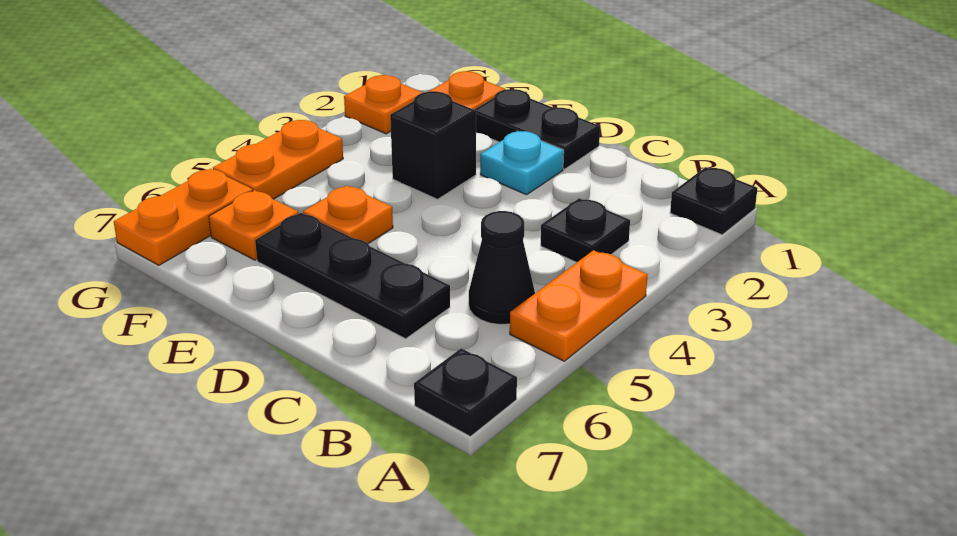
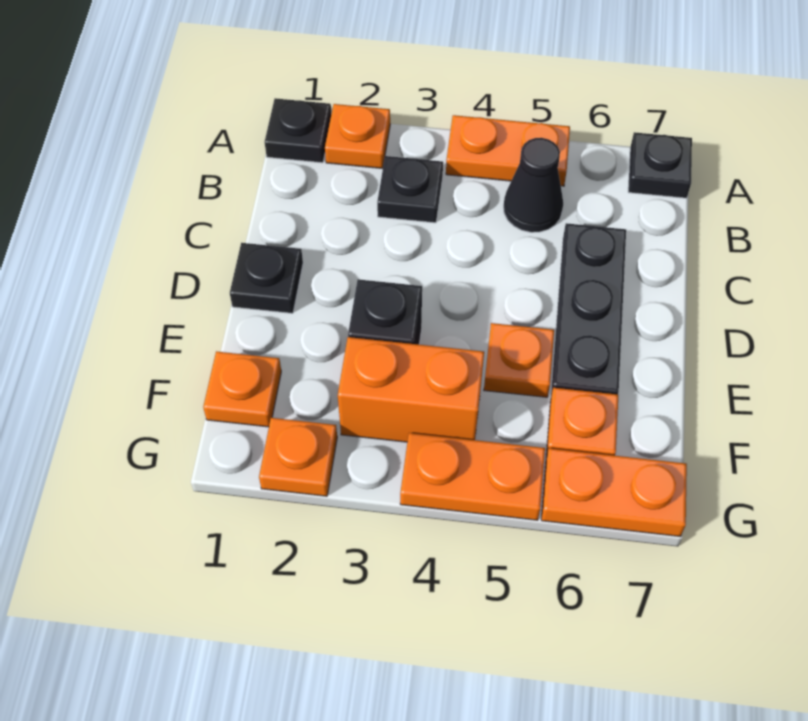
none -> orange plate A2 level 1
black plate D1:E1 level 1 -> black plate D1 level 1
cyan plate D2 level 1 -> none
none -> orange brick F3:F4 level 1

